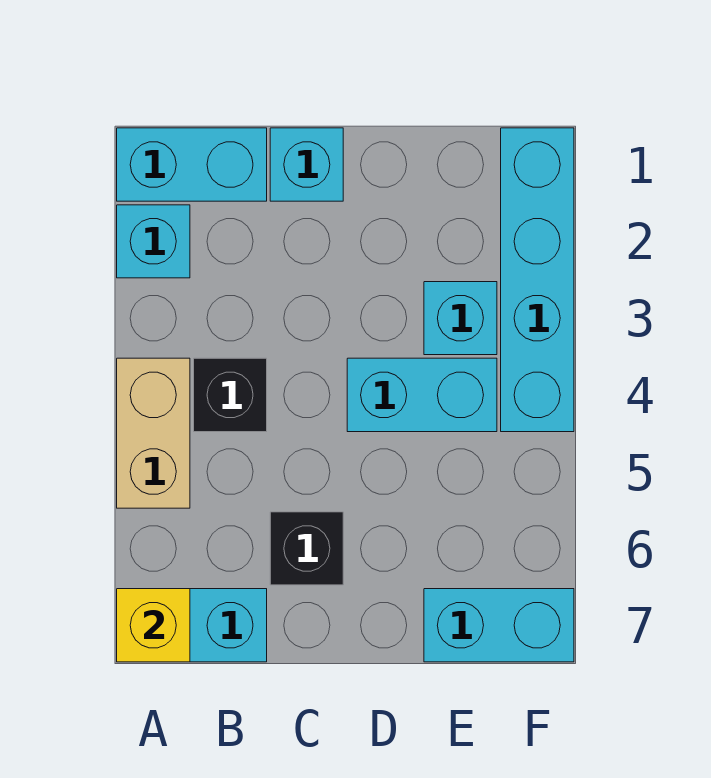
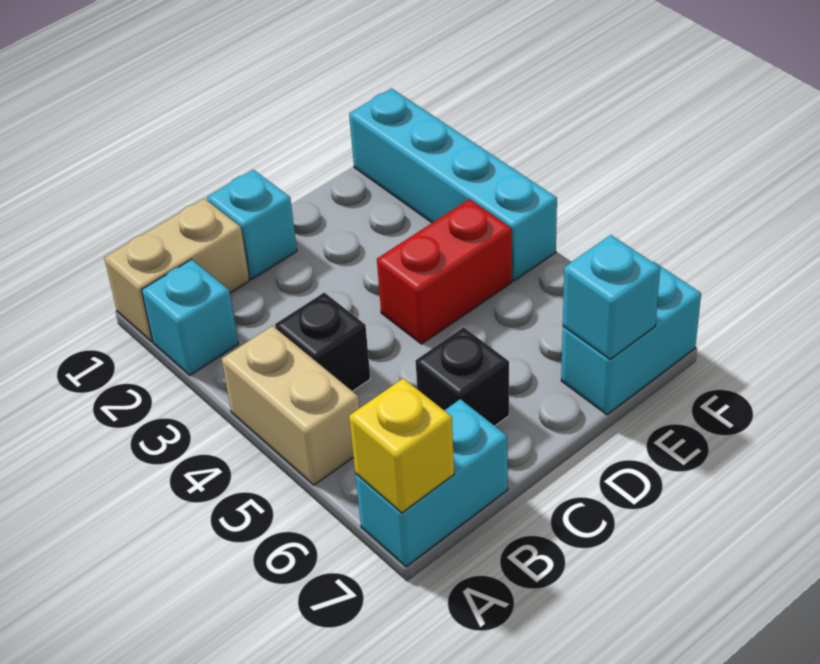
cyan brick A1:B1 level 1 -> tan brick A1:B1 level 1
cyan brick D4:E4 level 1 -> red brick D4:E4 level 1
cyan brick E3 level 1 -> cyan brick E7 level 2

